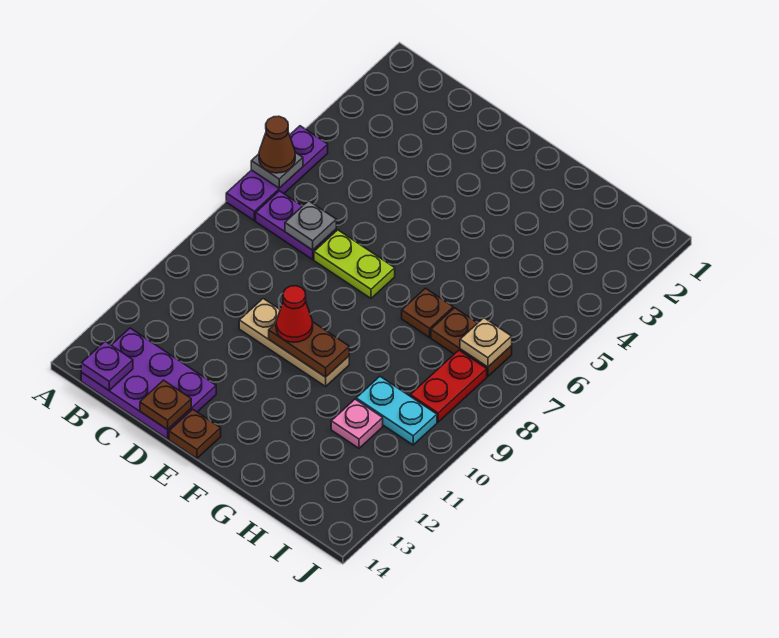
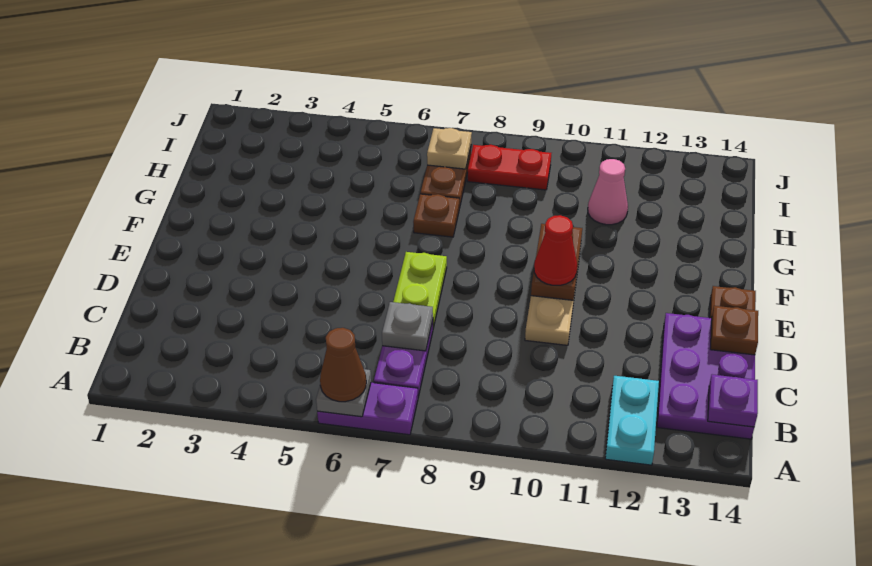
purple plate A5:A7 level 1 -> purple plate A6:A7 level 1
cyan plate H10:I10 level 1 -> cyan plate A12:B12 level 1
pink plate H11 level 1 -> pink cone H11 level 1

